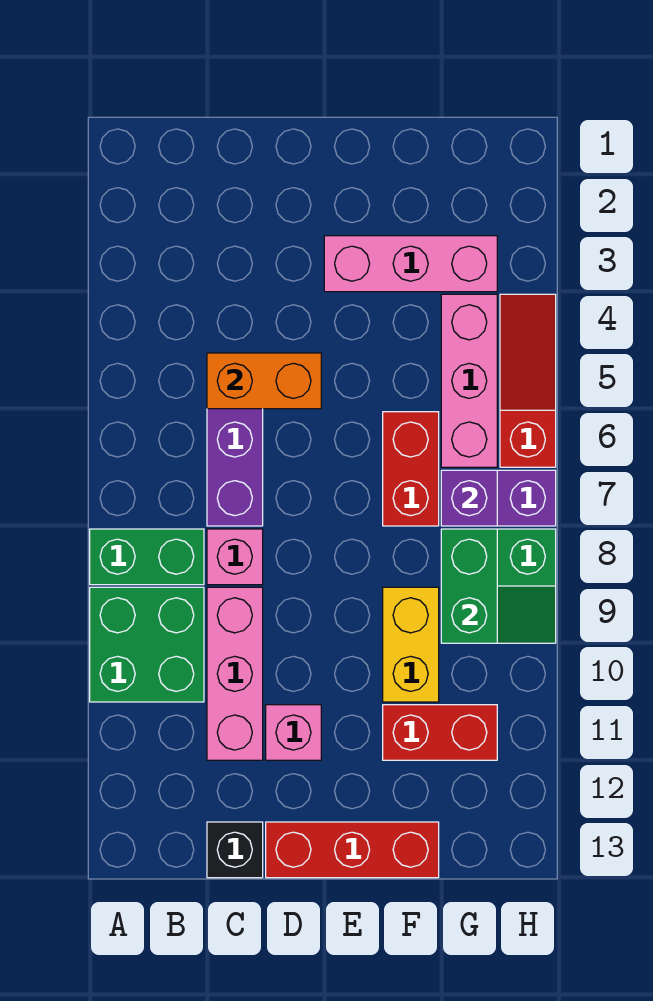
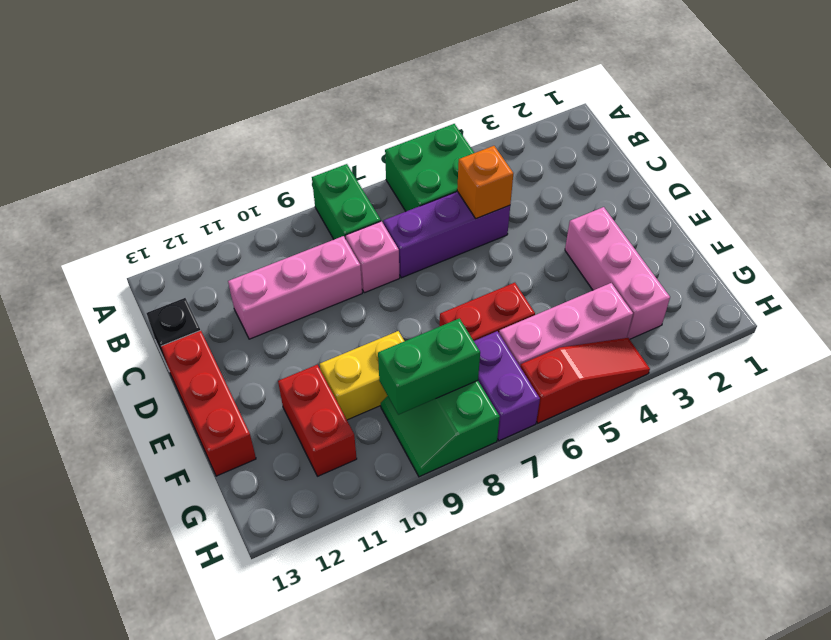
green brick A9:B10 level 1 -> green brick A5:B6 level 1
orange brick C5:D5 level 2 -> orange brick C5 level 2
pink brick D11 level 1 -> none
purple brick G7 level 2 -> none

